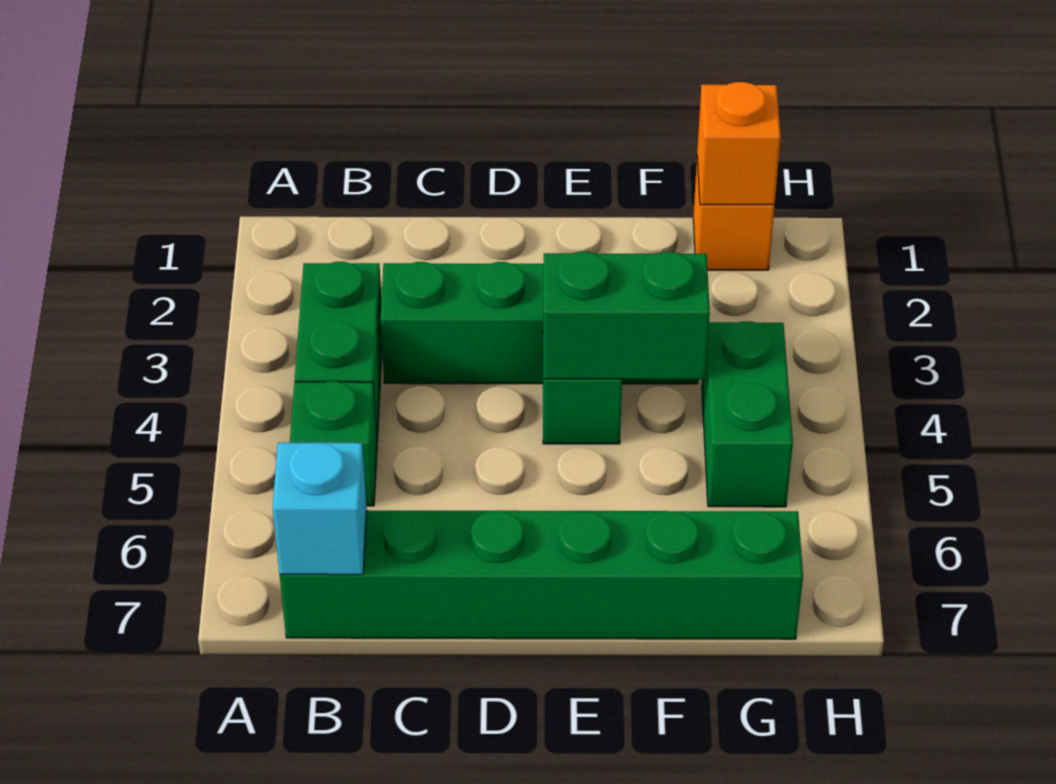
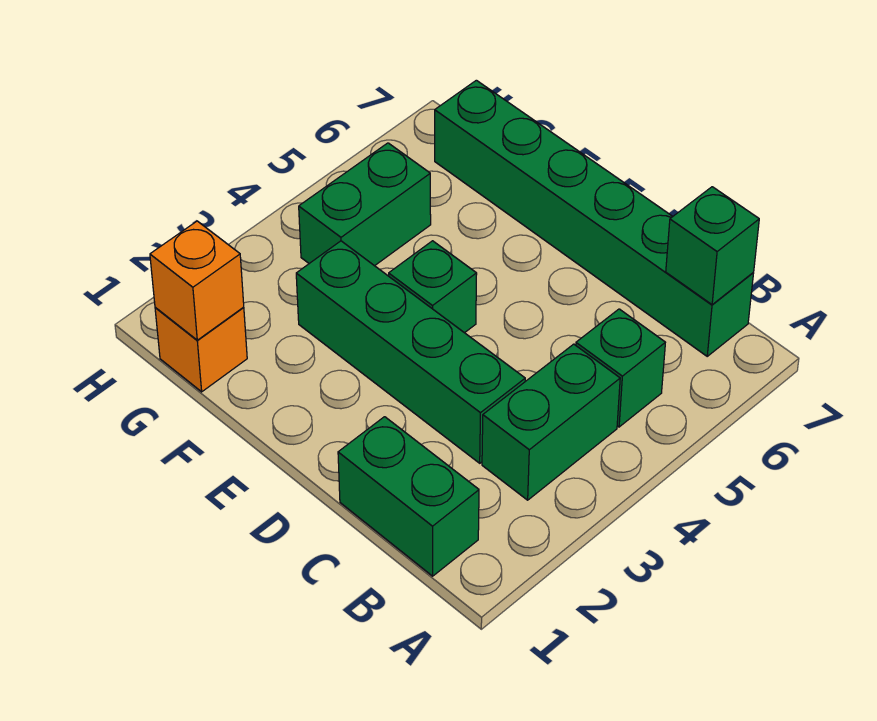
cyan brick B7 level 2 -> green brick B7 level 2
green brick E4:F4 level 2 -> green brick B1:C1 level 1

